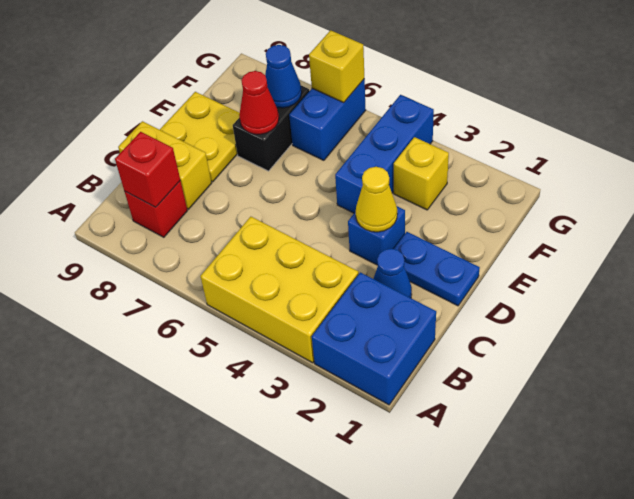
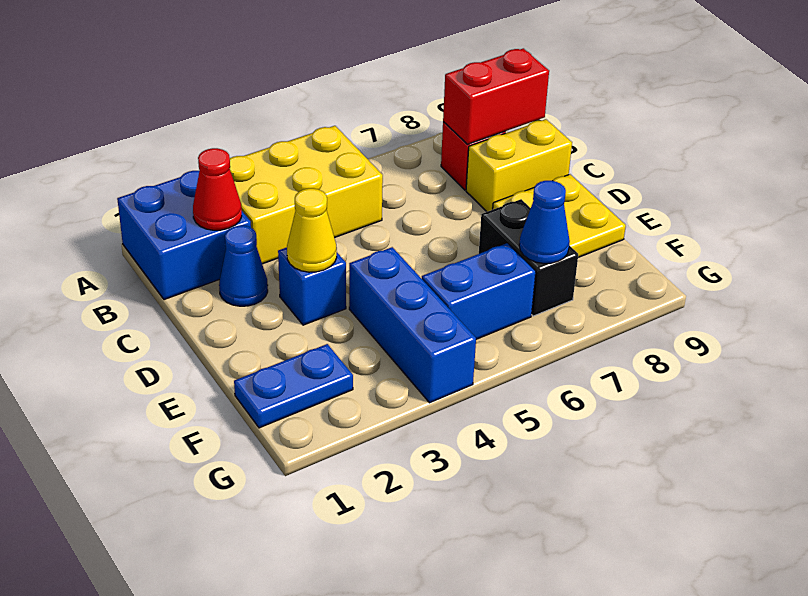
red brick B8 level 2 -> red brick B8:B9 level 2
blue plate D1:D2 level 1 -> blue plate F1:F2 level 1
red cone E7 level 2 -> red cone B2 level 2
yellow brick F3 level 1 -> none
blue brick F6:G6 level 1 -> blue brick F5:F6 level 1
yellow brick G6 level 2 -> none

